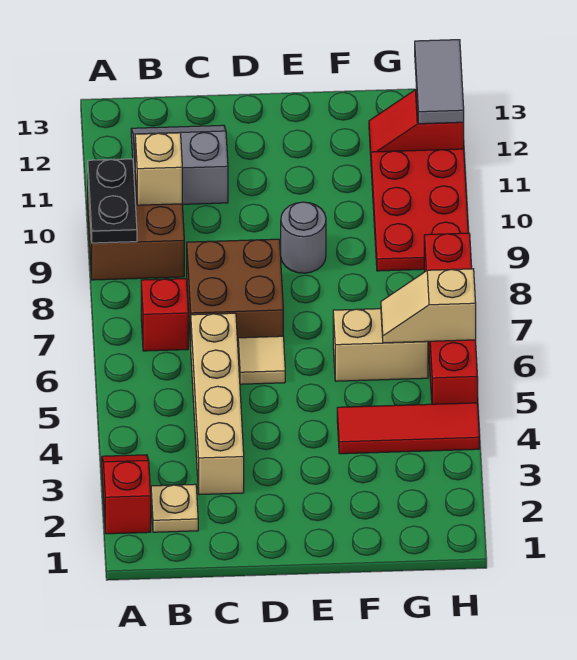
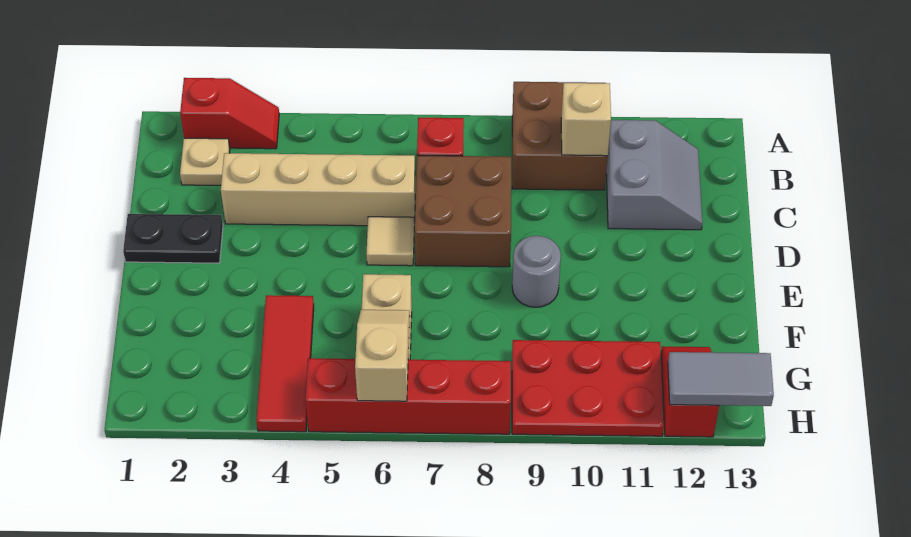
black plate A9:A10 level 2 -> black plate D1:D2 level 1

